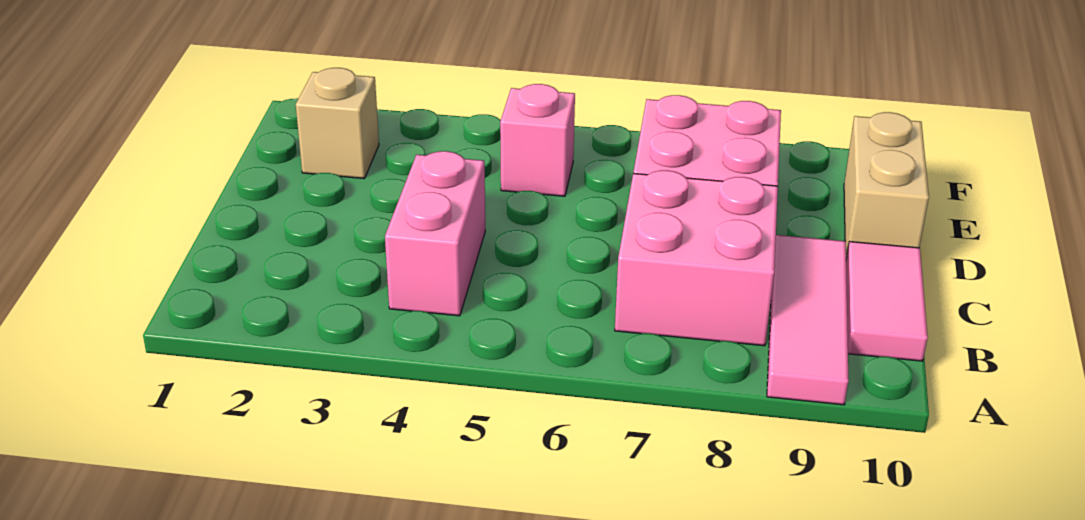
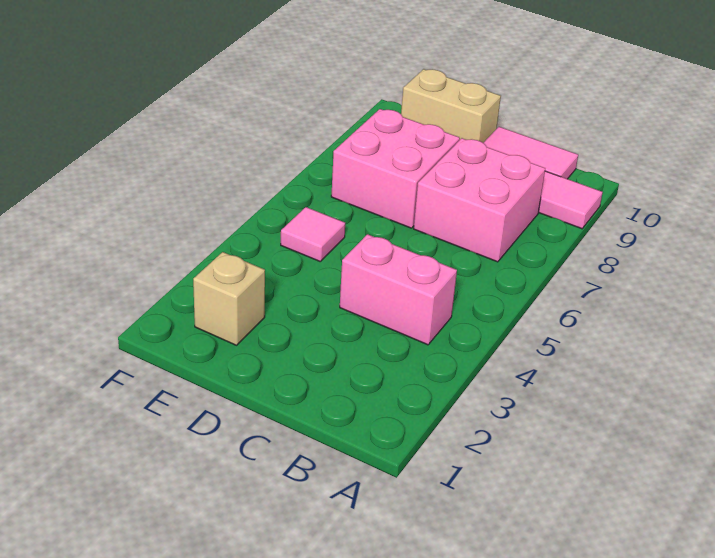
pink brick E5 level 1 -> pink tile E5 level 1

